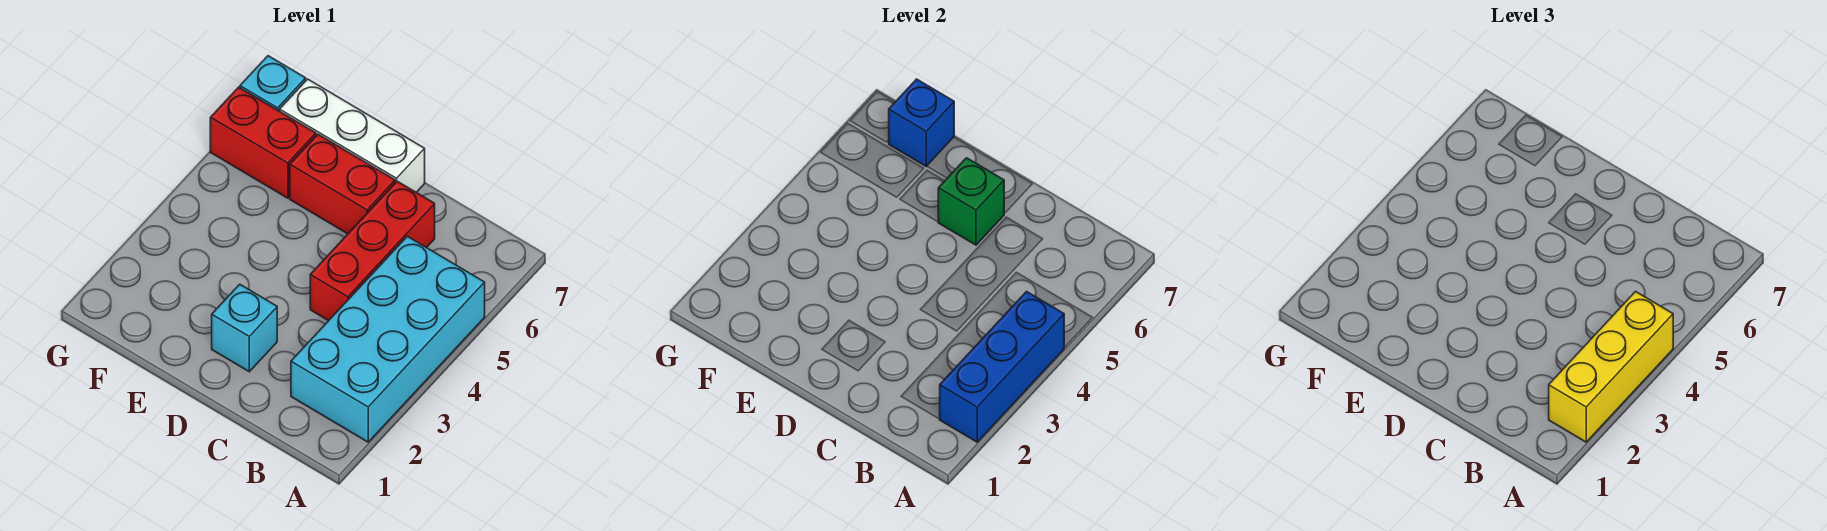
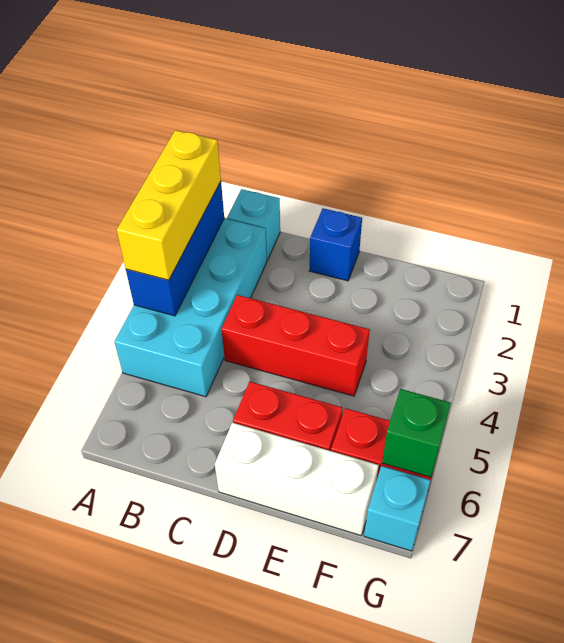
red brick C4:C6 level 1 -> red brick C4:E4 level 1
cyan brick D2 level 1 -> cyan brick B1 level 1
green brick D6 level 2 -> green brick G6 level 2
blue brick F7 level 2 -> blue brick D1 level 1

